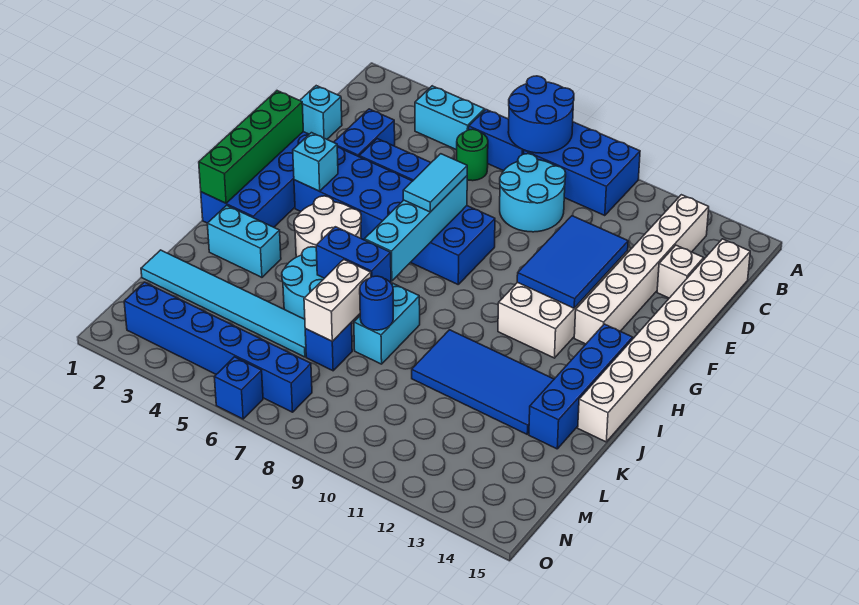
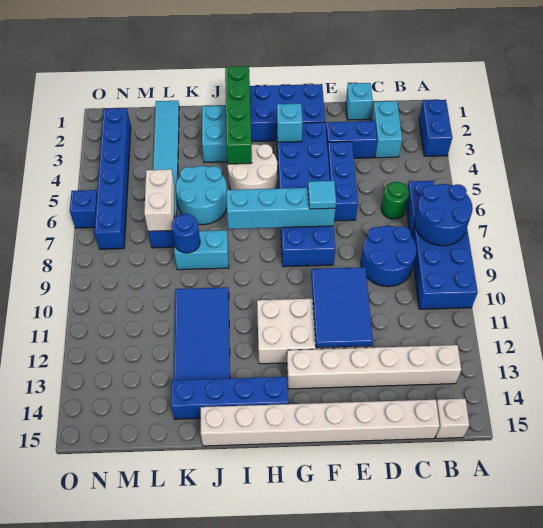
cyan brick B4:B5 level 1 -> cyan brick C2:C3 level 1
cyan round brick C8:D9 level 1 -> blue round brick C8:D9 level 1
white brick D14 level 1 -> white brick B15 level 1
blue tile E11:G12 level 2 -> blue tile E10:F12 level 2
green brick F1:I1 level 2 -> green brick I1:I4 level 2
cyan tile F7:G7 level 3 -> cyan tile F7 level 3
blue brick J6:J7 level 2 -> blue brick A2:A3 level 1
white brick K7:L7 level 2 -> white brick L6:L7 level 2

